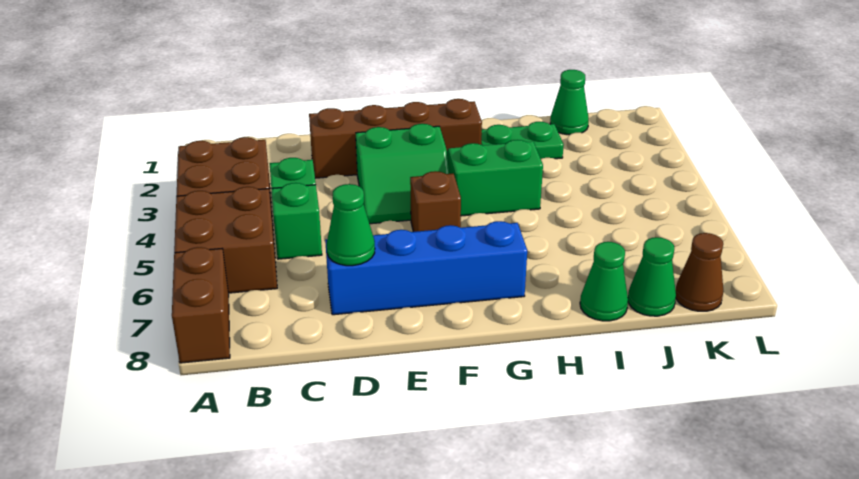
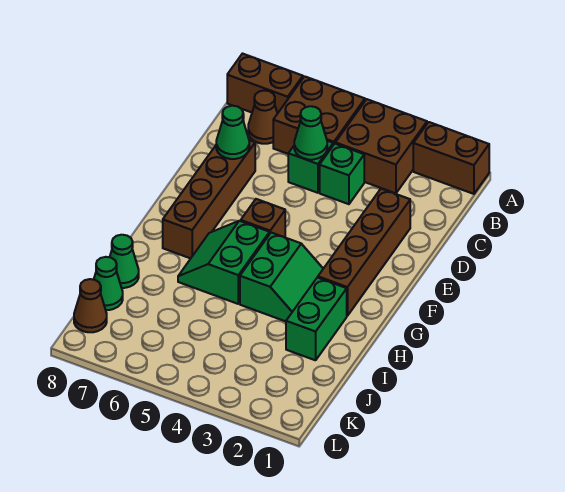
none -> brown brick A1:A2 level 1
none -> brown cone B7 level 1
blue brick D7:G7 level 1 -> brown brick D7:G7 level 1
green slope E3:F4 level 1 top 3 -> green slope G5:H6 level 1 top 5
green plate H2:I2 level 1 -> green brick H2:I2 level 1
green cone J1 level 1 -> green cone C5 level 2

